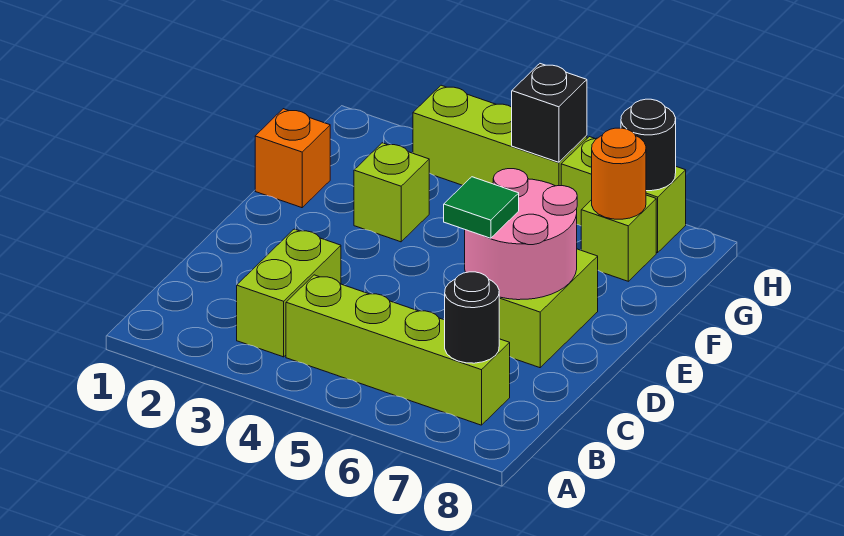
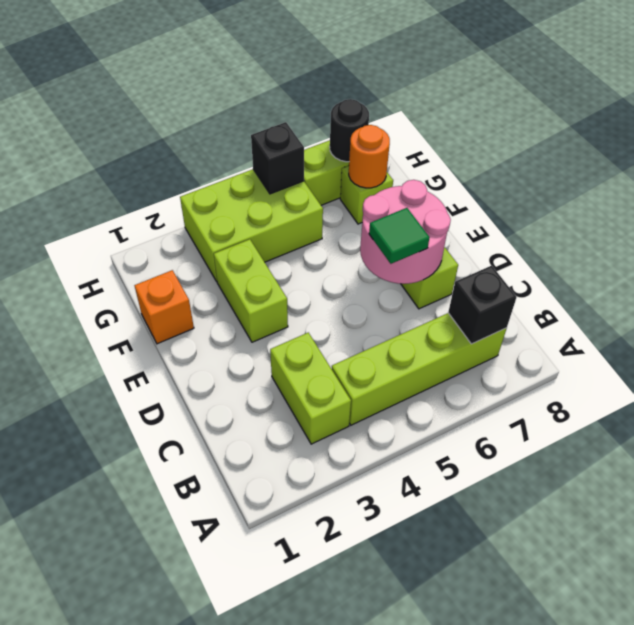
black round brick B7 level 2 -> black brick B7 level 2
lime brick F3 level 1 -> lime brick E3:F3 level 1
lime brick H3:H5 level 1 -> lime brick G3:H5 level 1

